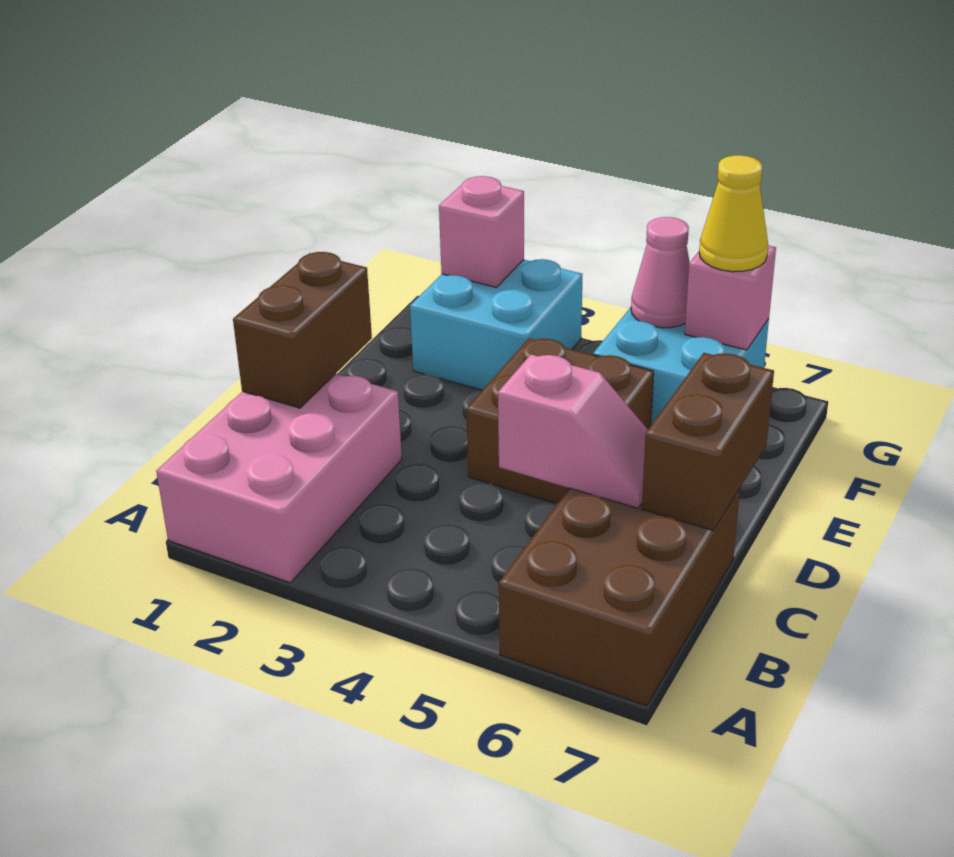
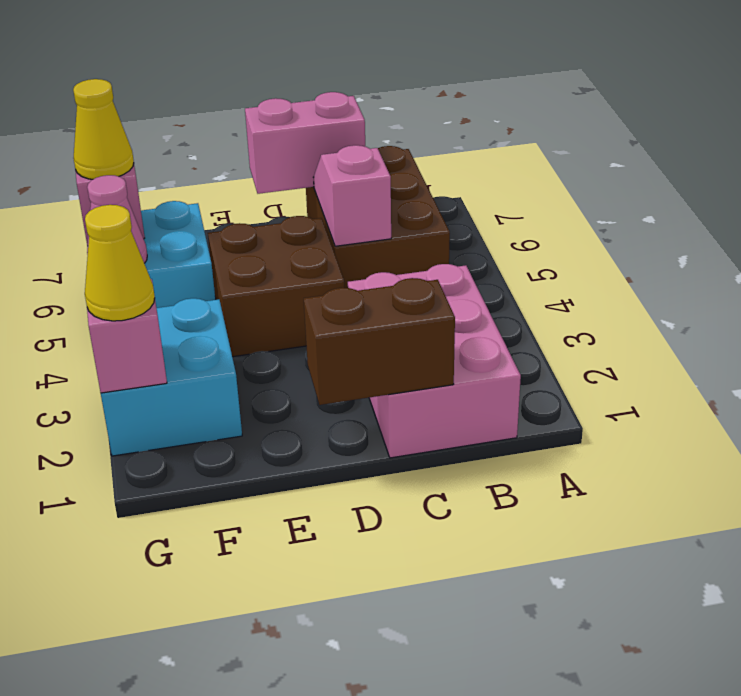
pink brick A1:C2 level 1 -> pink brick B1:C3 level 1
brown brick A6:C7 level 1 -> brown brick B5:C7 level 1
brown brick C7:D7 level 2 -> pink brick C7:D7 level 2
none -> yellow cone G2 level 3

